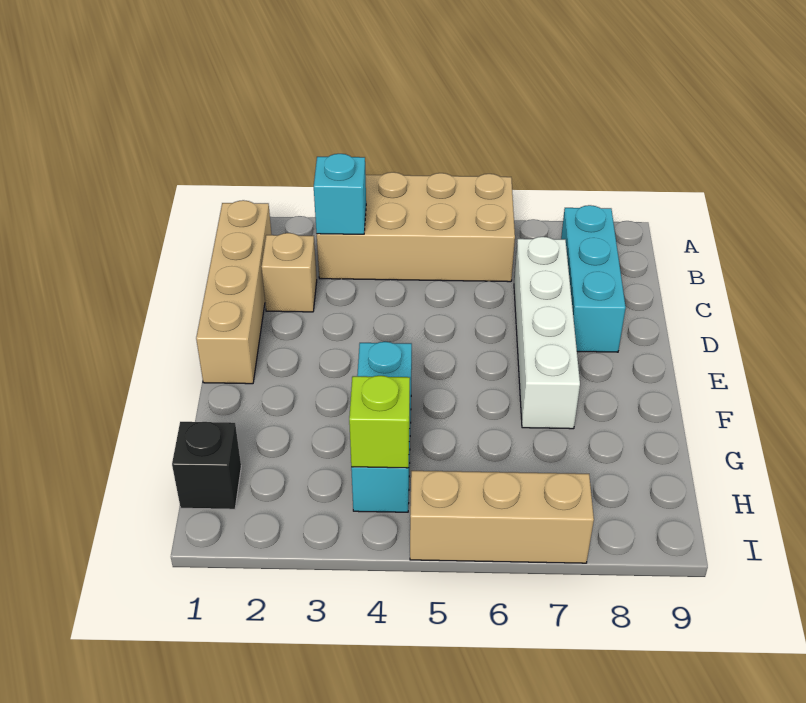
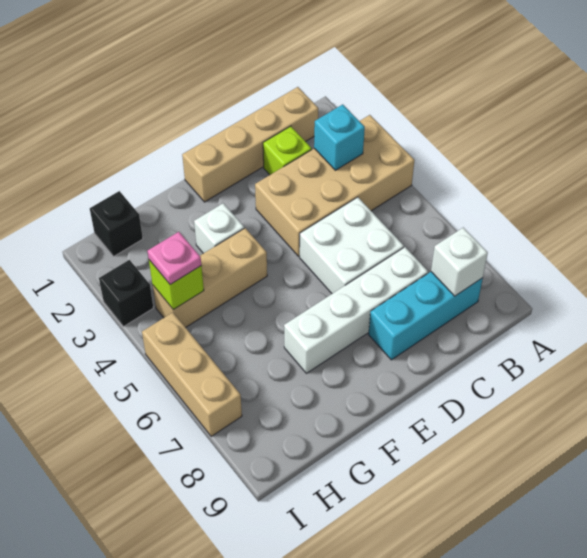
tan brick A3:B6 level 1 -> tan brick A3:D4 level 1
none -> white brick B8 level 2
tan brick C2 level 1 -> lime brick C2 level 1
none -> white brick C5:D6 level 1
none -> white brick F3 level 1
cyan brick F4:H4 level 1 -> tan brick F4:H4 level 1
none -> pink plate H4 level 3
none -> black brick I3 level 1

